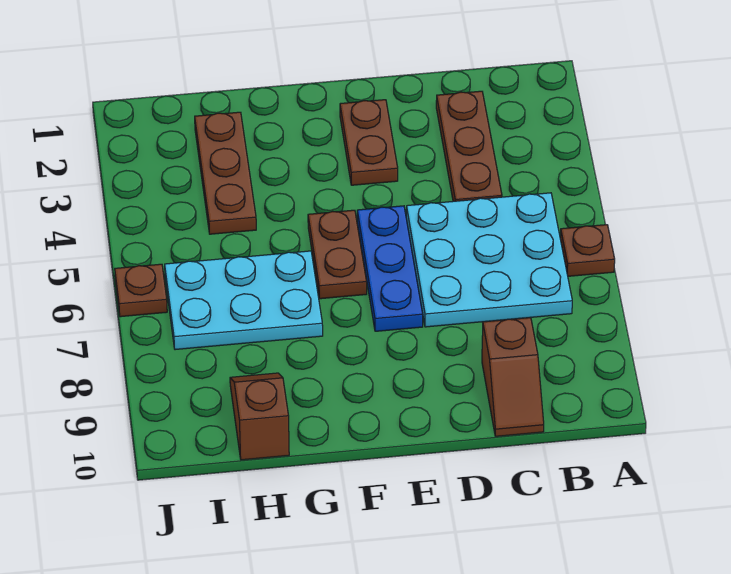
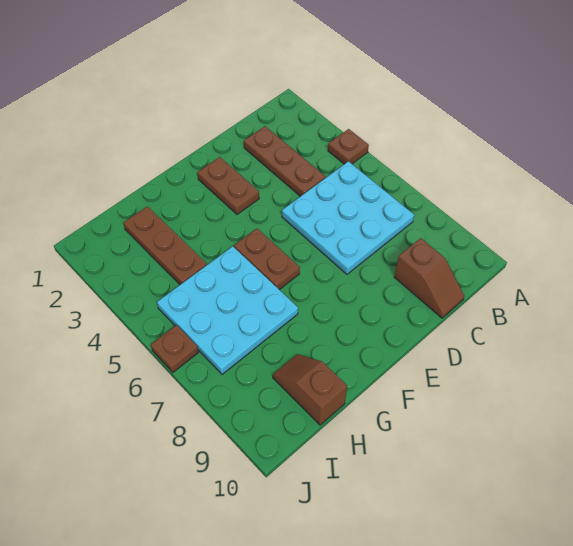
brown plate A6 level 1 -> brown plate A4 level 1
blue plate E5:E7 level 1 -> none
cyan plate G6:I7 level 1 -> cyan plate G5:I7 level 1

